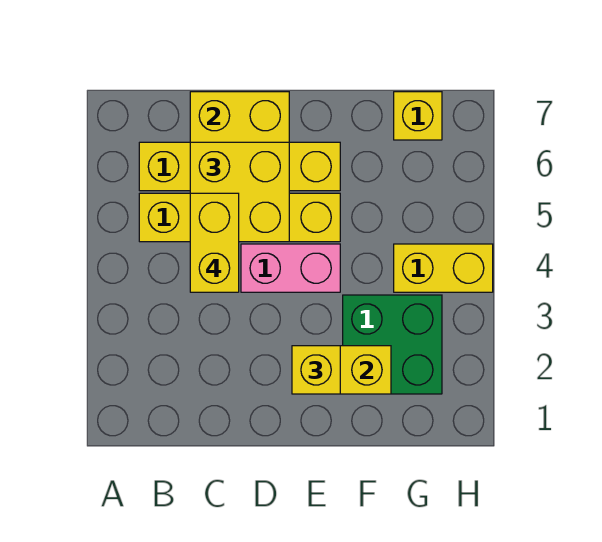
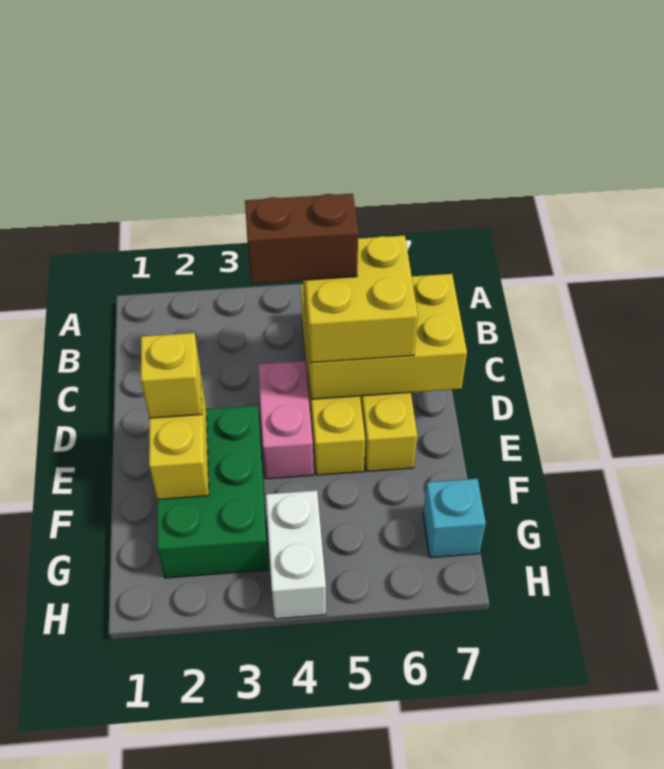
yellow brick C4:C5 level 4 -> brown brick C4:C5 level 4
green brick F2:G3 level 1 -> green brick E2:G3 level 1
yellow brick G4:H4 level 1 -> white brick G4:H4 level 1
yellow brick G7 level 1 -> cyan brick G7 level 1

